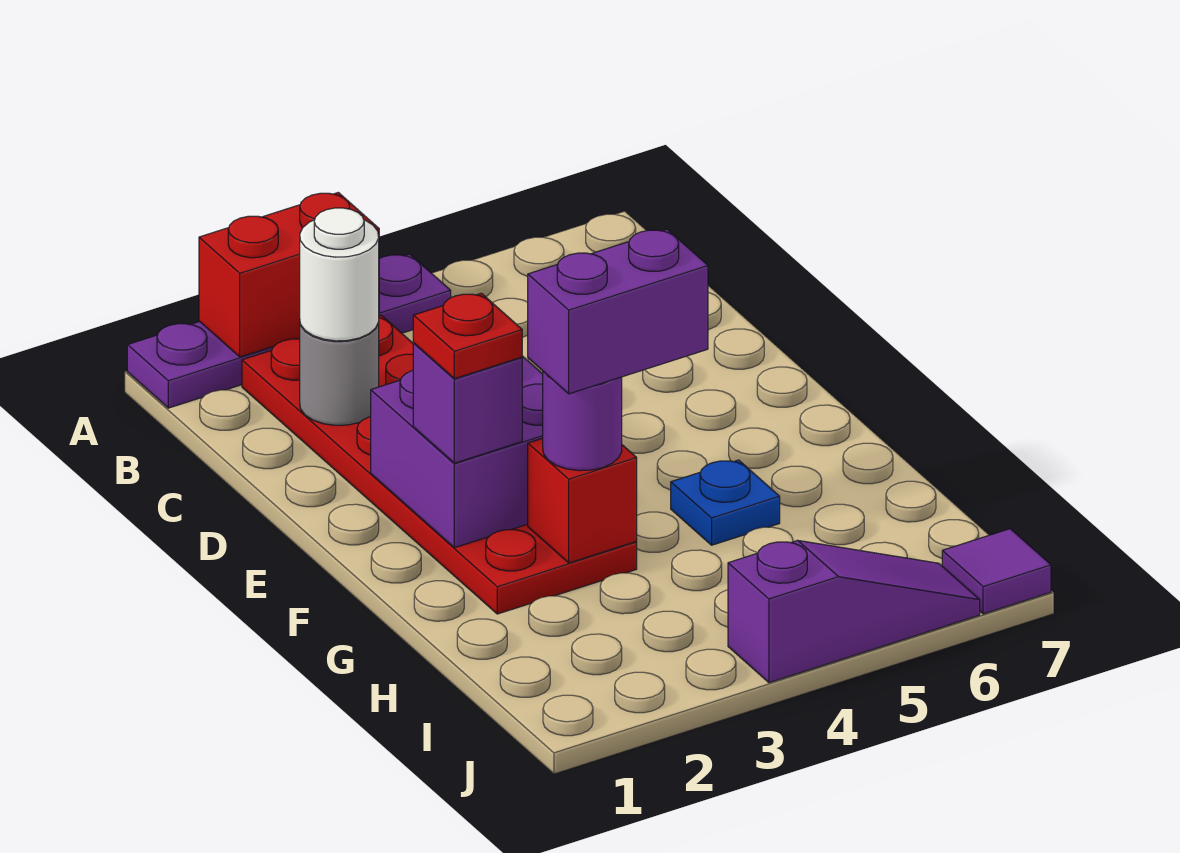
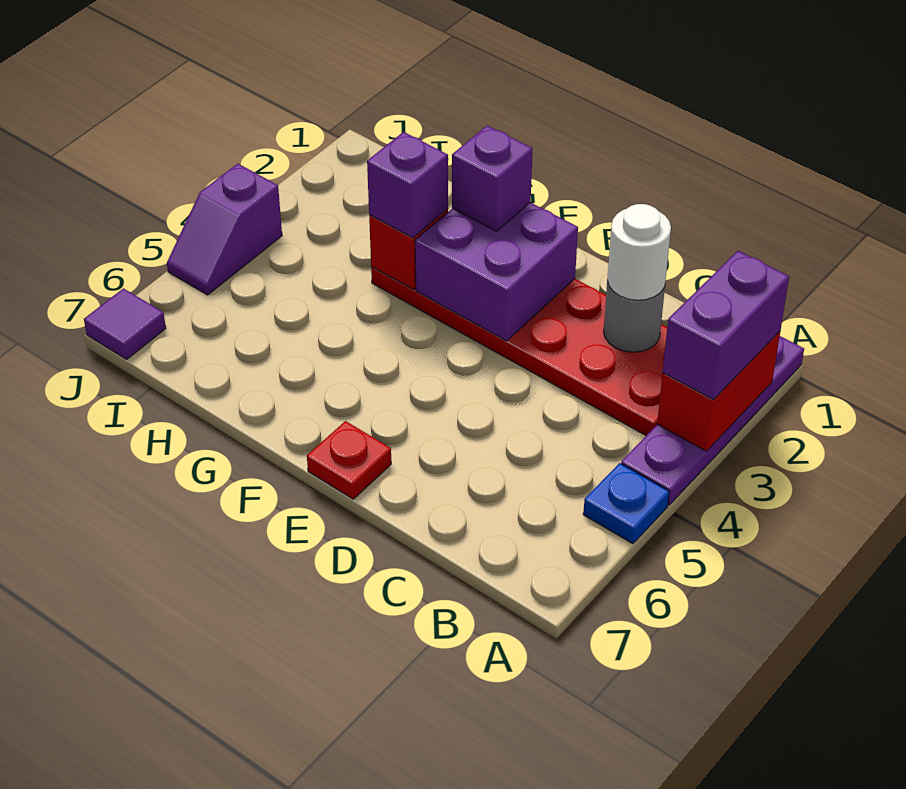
red plate F2 level 4 -> red plate E7 level 1
purple round brick G3 level 3 -> purple brick G3 level 3
purple brick G3:G4 level 4 -> purple brick A2:A3 level 3
blue plate G5 level 1 -> blue plate A5 level 1
purple slope J4:J6 level 1 top 4 -> purple slope J4:J5 level 1 top 4

